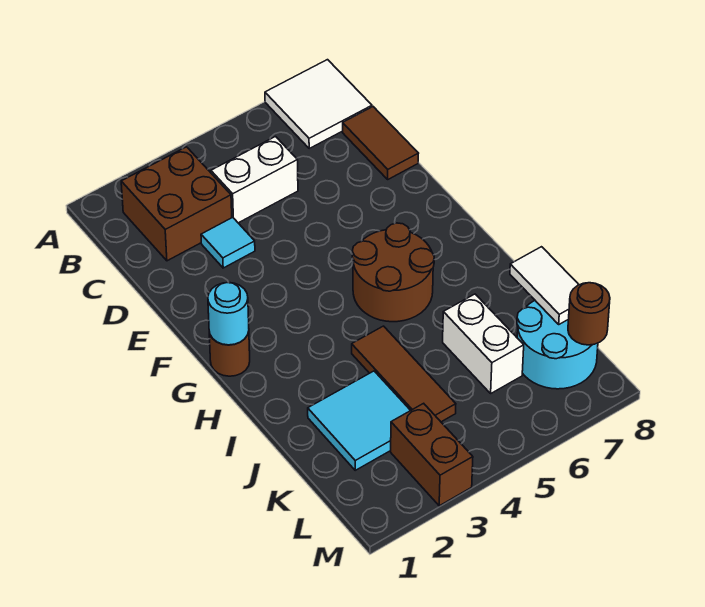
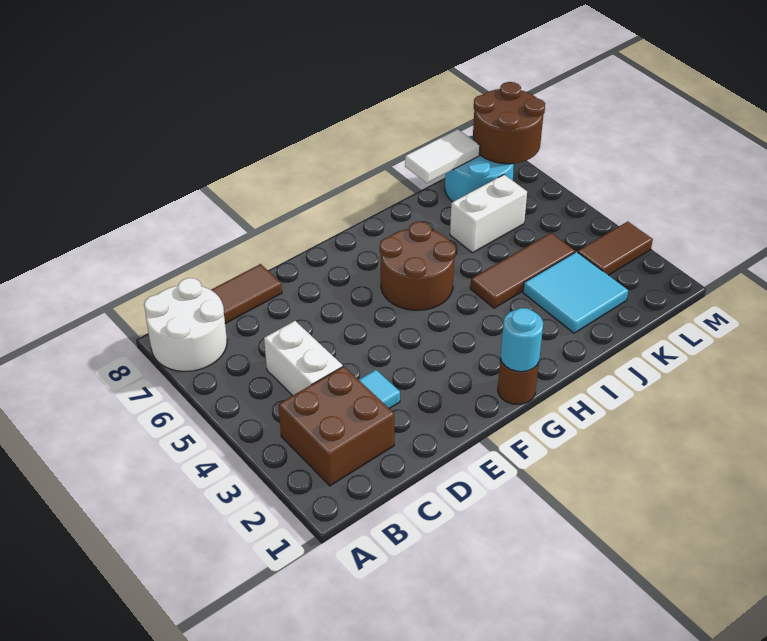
white tile A7:B8 level 1 -> white round brick A7:B8 level 1
brown brick L3:M3 level 1 -> brown tile L3:M3 level 1
brown round brick L8 level 2 -> brown round brick L7:M8 level 2

